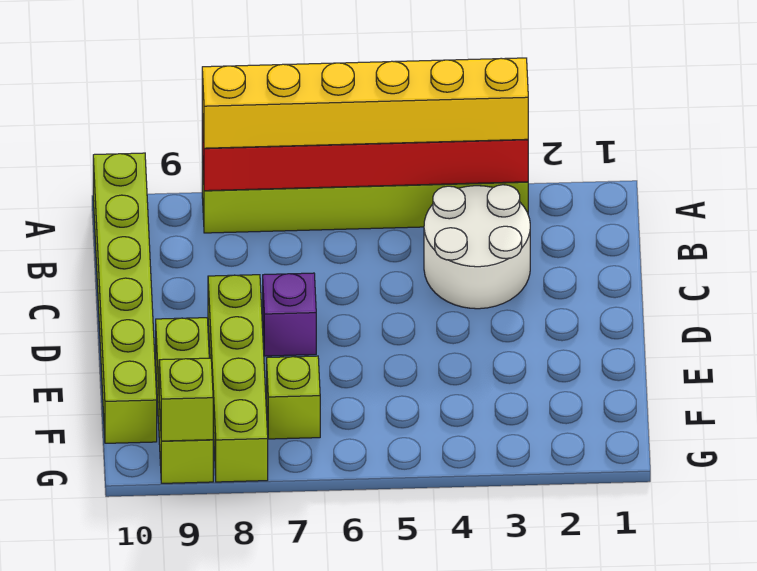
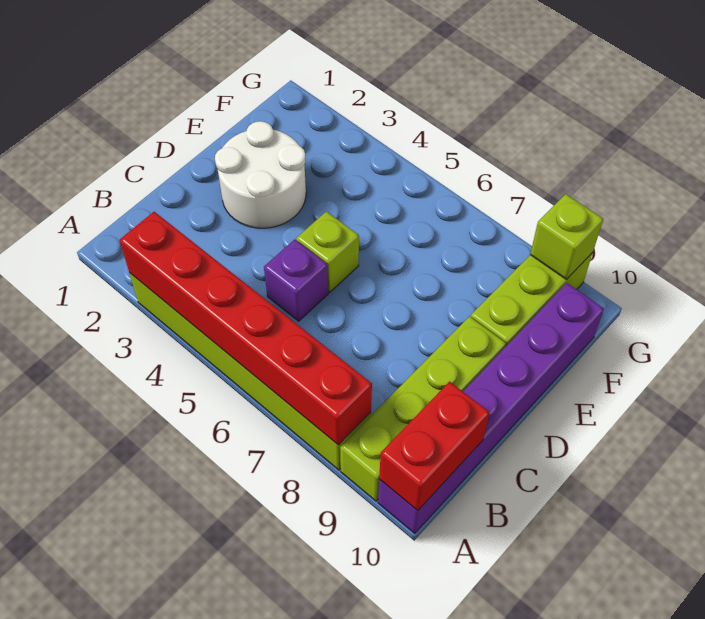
yellow brick A3:A8 level 3 -> none
lime brick A10:F10 level 1 -> purple brick A10:F10 level 1
none -> red brick A10:B10 level 2
white round brick B3:C4 level 1 -> white round brick D2:E3 level 1
purple brick D7 level 1 -> purple brick C5 level 1
lime brick D8:G8 level 1 -> lime brick A9:D9 level 1
lime brick F7 level 1 -> lime brick D5 level 1

